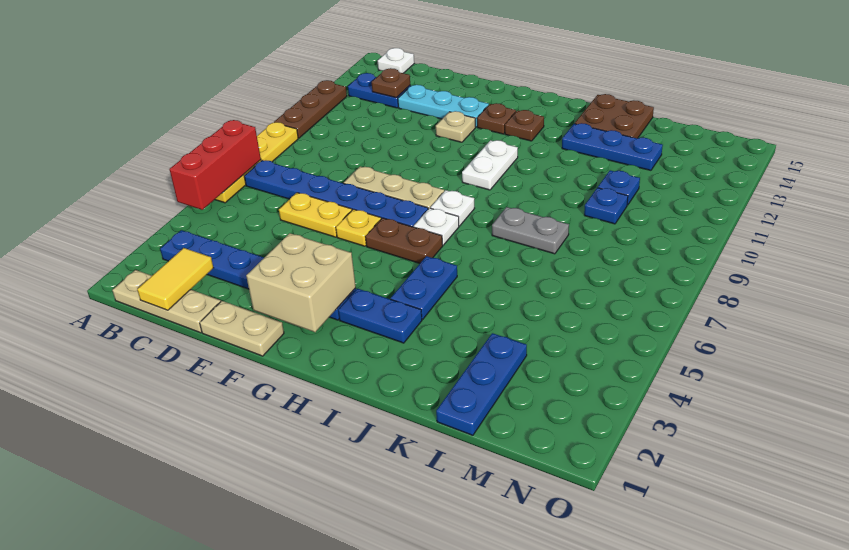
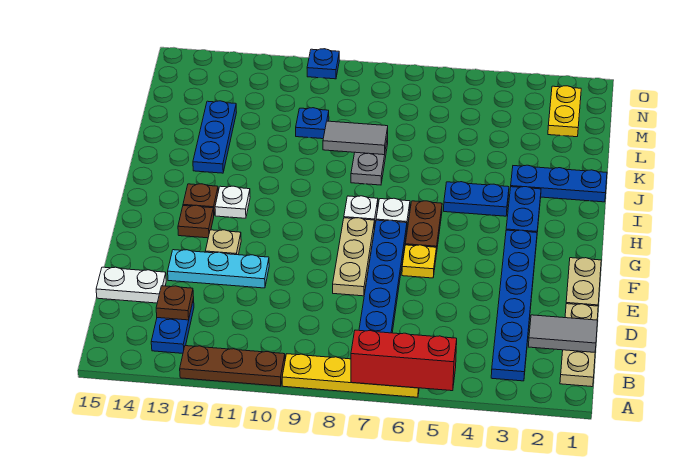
white plate B15 level 1 -> white plate H12 level 1
yellow tile C1:C2 level 2 -> grey tile C1:C2 level 2
yellow plate D6:E6 level 1 -> yellow plate M2:N2 level 1
cyan plate D13:F13 level 1 -> cyan plate E11:E13 level 1
tan brick F2:G3 level 2 -> none
white plate H10:H11 level 1 -> white plate D14:D15 level 1
brown plate J14:K15 level 1 -> none
none -> grey tile K8:K9 level 2
blue plate L1:L3 level 1 -> blue plate J1:J3 level 1
blue plate L11 level 1 -> blue plate O10 level 1

